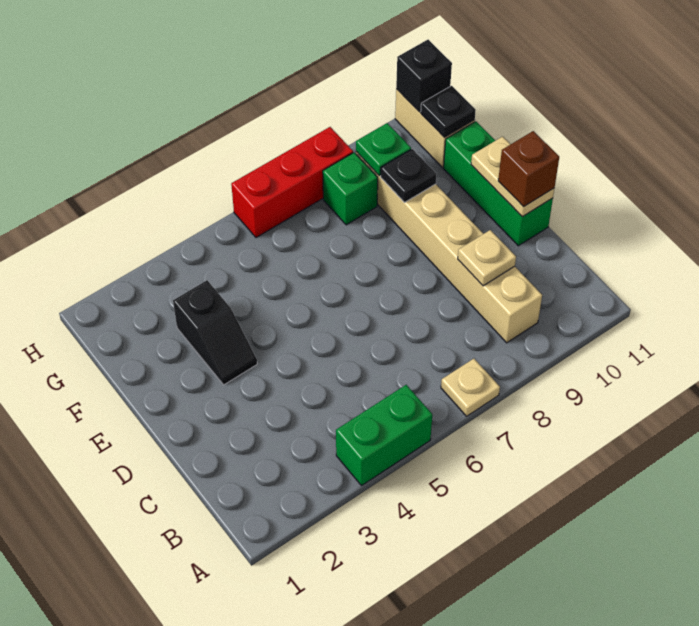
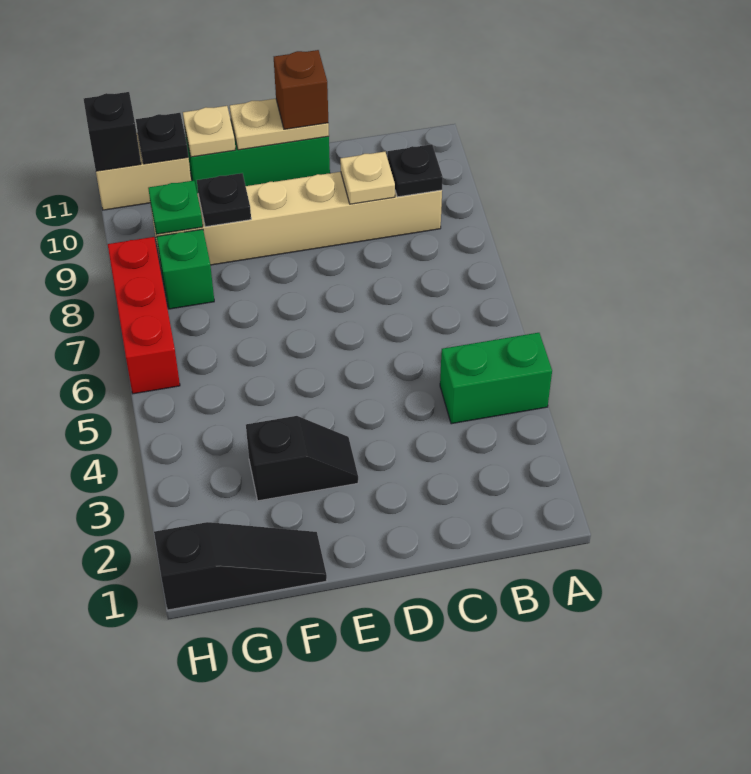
green brick A4:A5 level 1 -> green brick A4:B4 level 1
tan plate A7 level 1 -> tan plate F11 level 2
none -> black plate B9 level 2
none -> black slope F1:H1 level 1 top H

